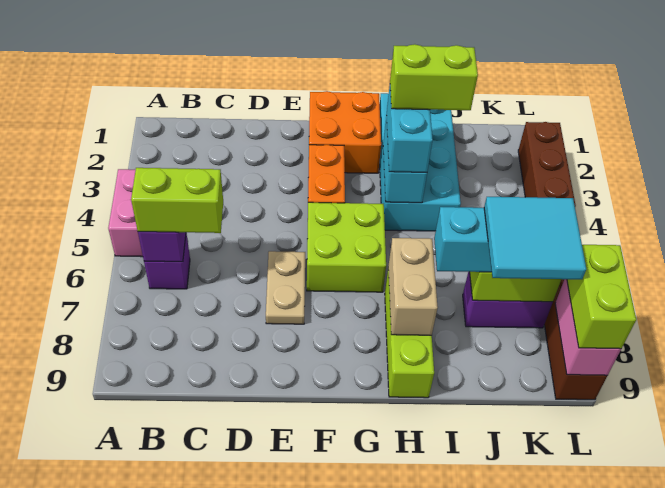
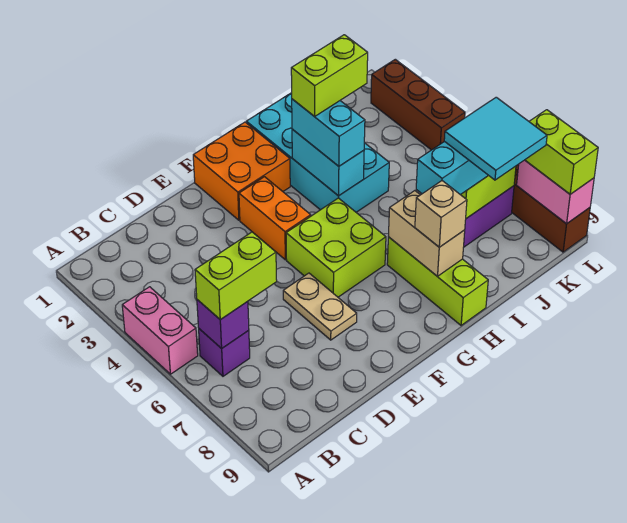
none -> tan brick H8 level 3

